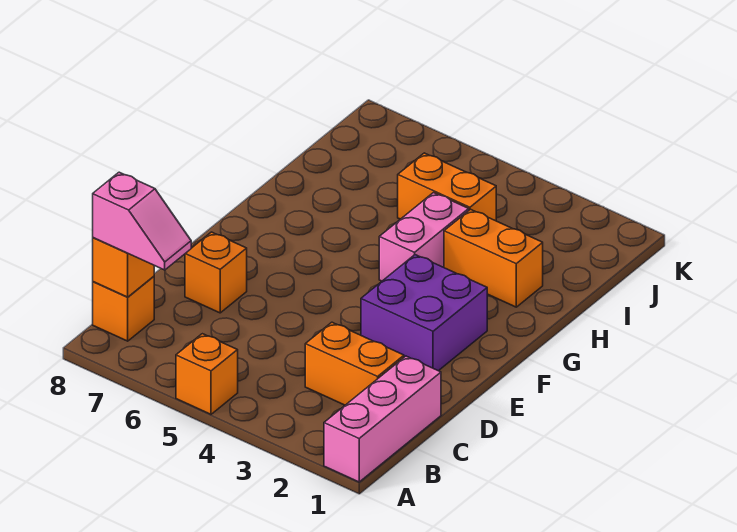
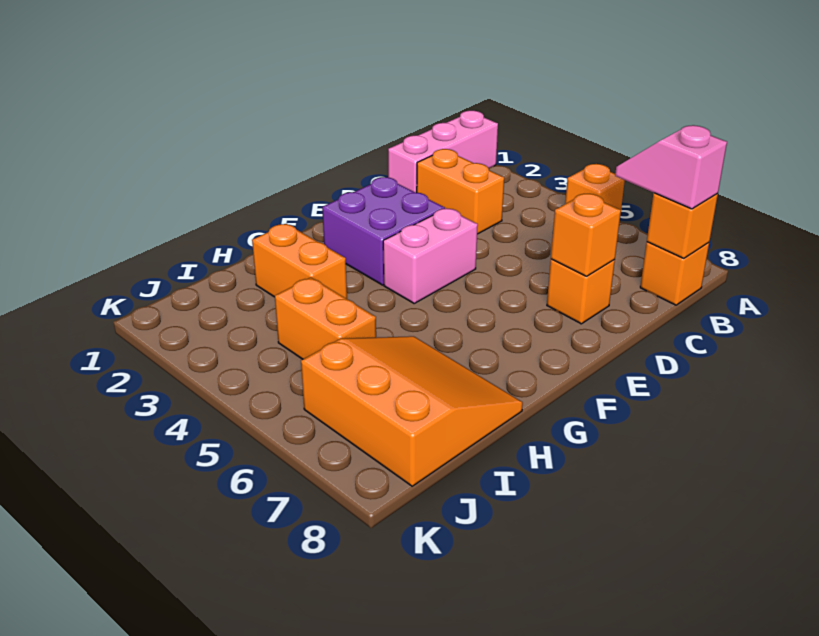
none -> orange brick D7 level 2
pink brick G4:H4 level 1 -> pink brick E4:F4 level 1
none -> orange slope H6:J8 level 1 top J

